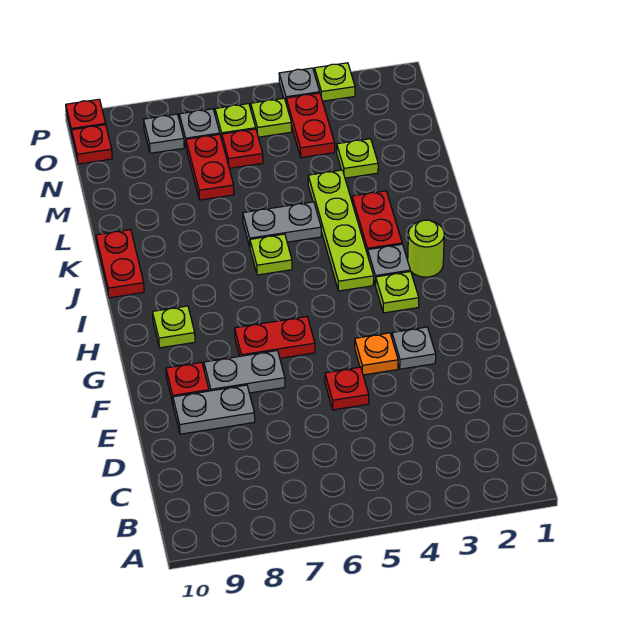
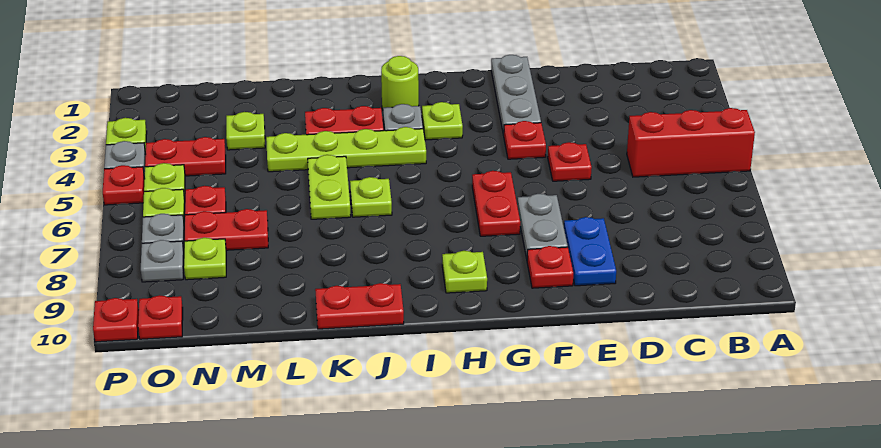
none -> red brick A5:C5 level 1
grey plate E8:E9 level 1 -> blue plate E8:E9 level 1
grey plate F3 level 1 -> grey plate F1:F3 level 1
orange plate F4 level 1 -> red plate F4 level 1
grey plate K5:K6 level 1 -> lime plate K5:K6 level 1
none -> lime plate N8 level 1
none -> red plate P5 level 1

